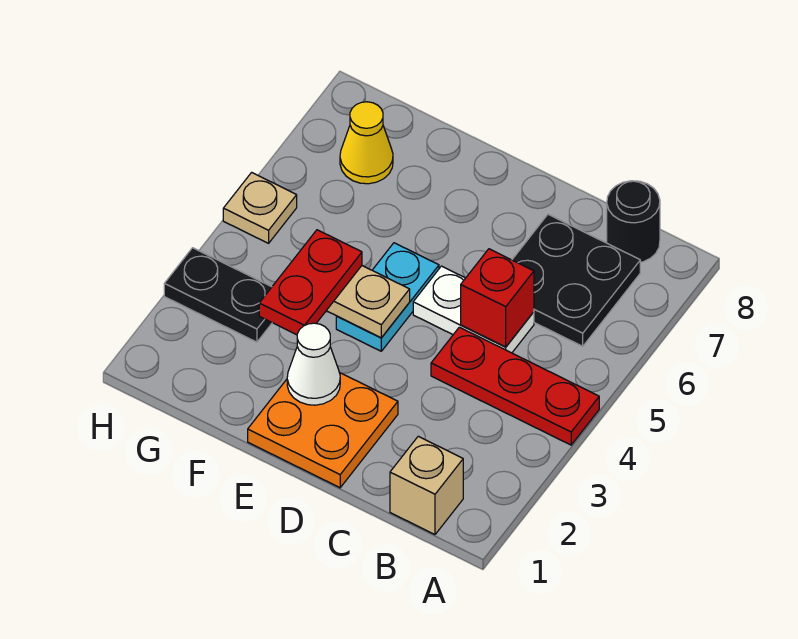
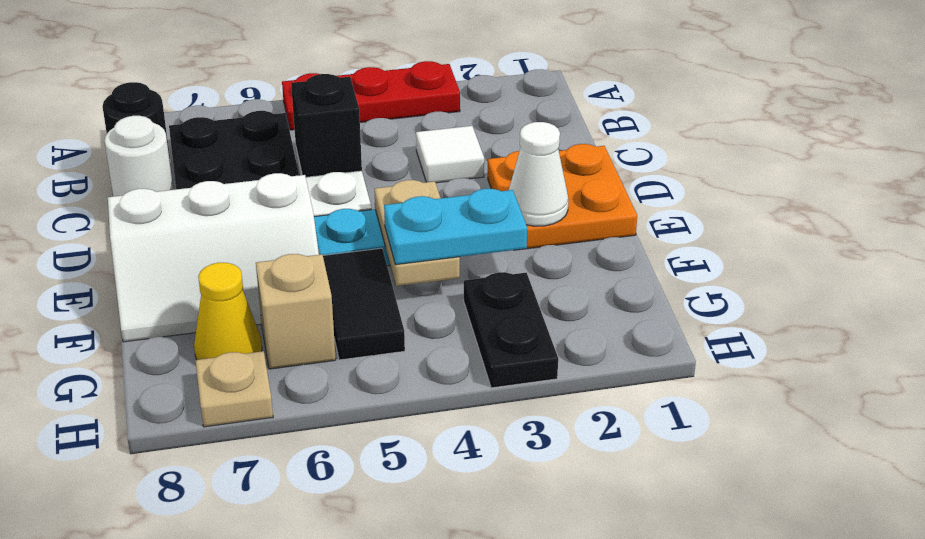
red plate A4:C4 level 1 -> red plate A3:A5 level 1
tan brick B1 level 1 -> tan brick G6 level 1
none -> white tile C3 level 1
red brick C5 level 2 -> black brick C5 level 2
none -> white round brick C8 level 1
none -> white slope E6:F8 level 1 top E
red plate F3:F4 level 3 -> cyan plate F3:F4 level 3
none -> black tile F5:G5 level 1
tan plate H5 level 1 -> tan plate H7 level 1

